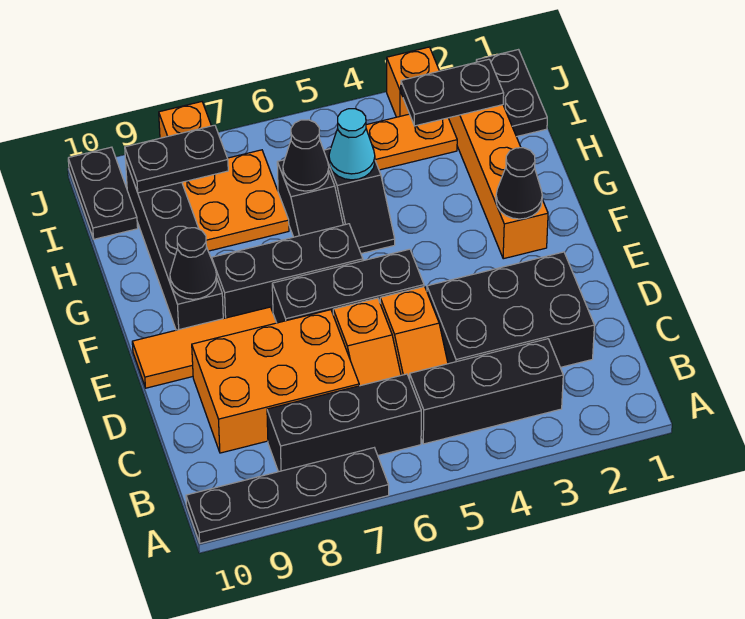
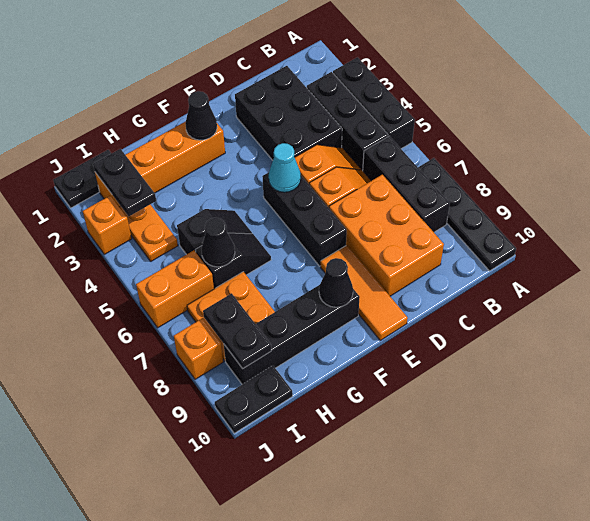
black brick F6:F8 level 1 -> black brick A3:A5 level 1
cyan cone H5 level 2 -> cyan cone E5 level 2
none -> orange brick I6:J6 level 1

